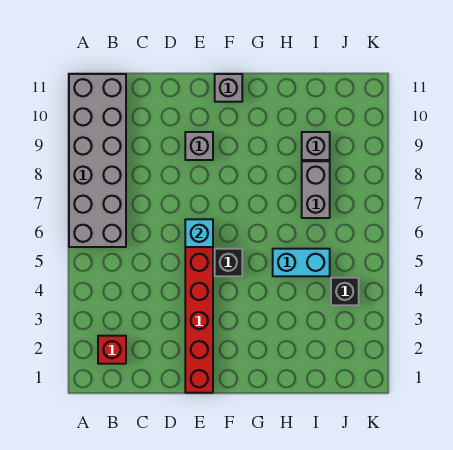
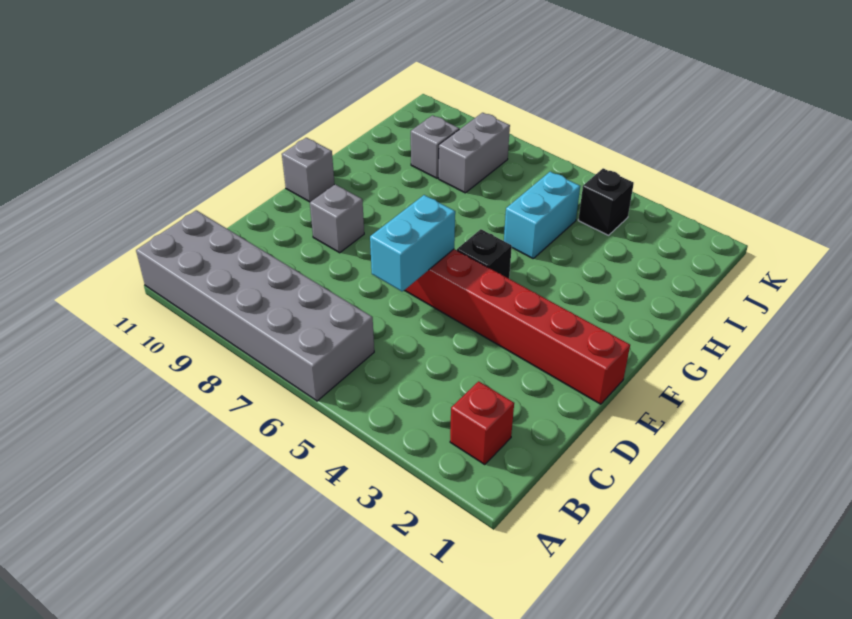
cyan brick E6 level 2 -> cyan brick D6:E6 level 2
grey brick I7:I8 level 1 -> grey brick I8:J8 level 1

